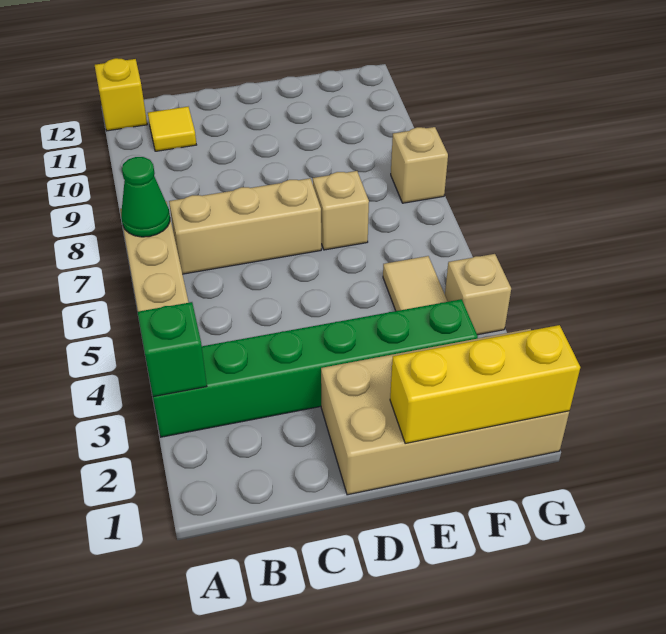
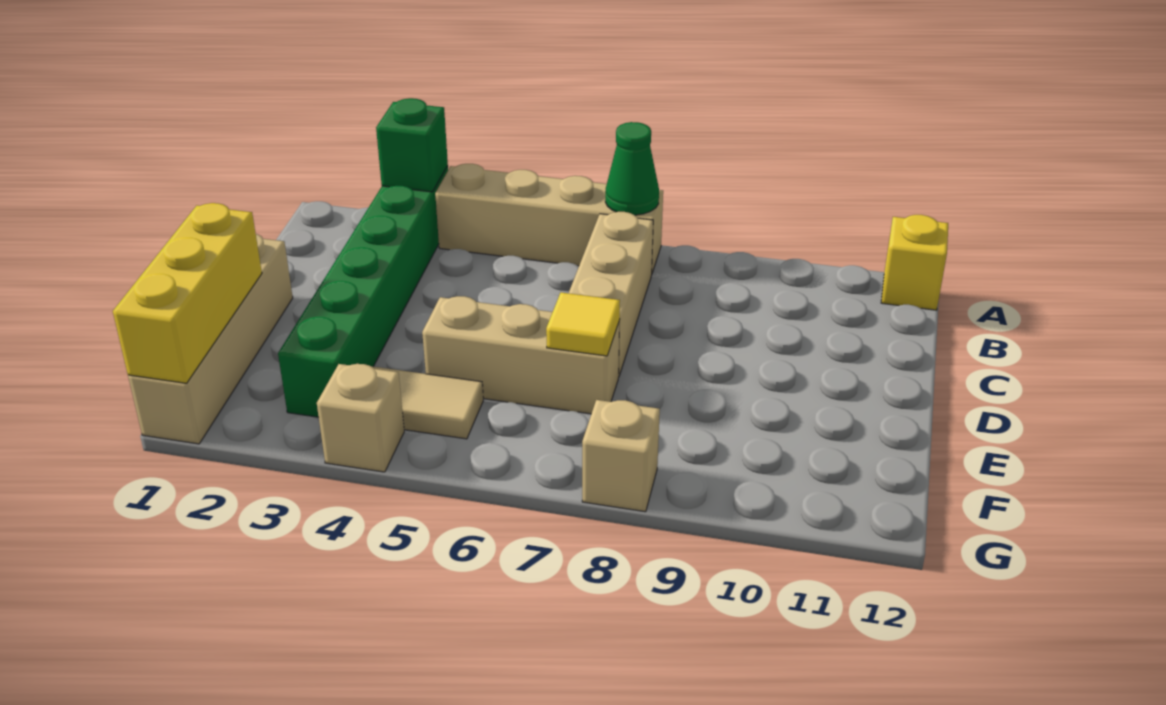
yellow tile B11 level 1 -> yellow tile E7 level 2
tan brick D1:G2 level 1 -> tan brick D1:G1 level 1
tan brick E7 level 1 -> tan brick E5:E7 level 1

